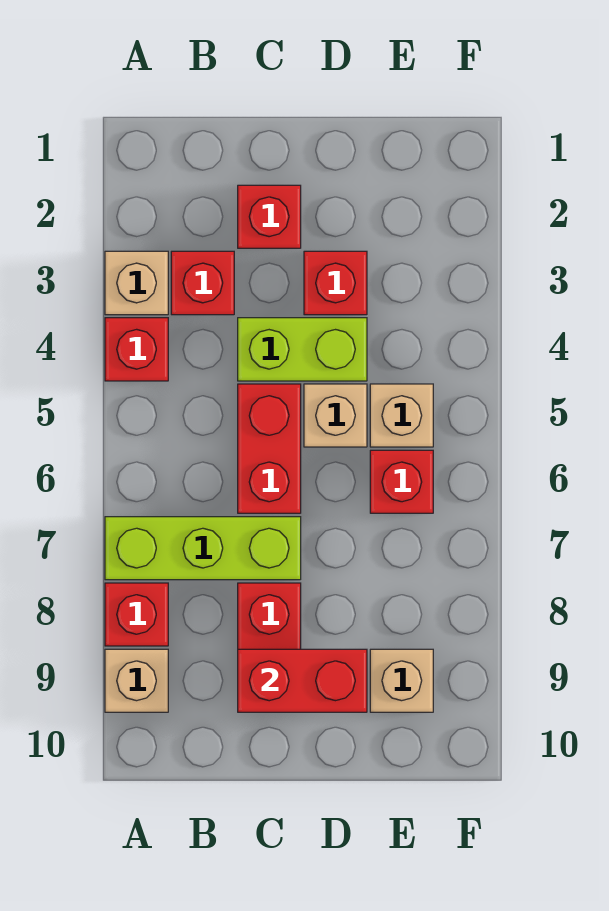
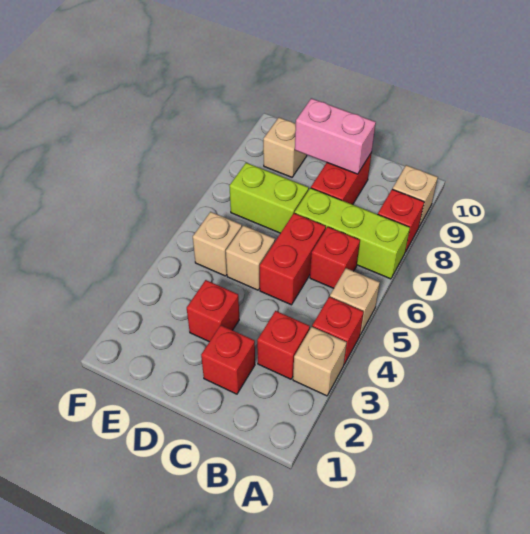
none -> tan brick A5 level 1
lime brick C4:D4 level 1 -> lime brick D7:E7 level 1
red brick C9:D9 level 2 -> pink brick C9:D9 level 2
red brick E6 level 1 -> red brick B6 level 1

